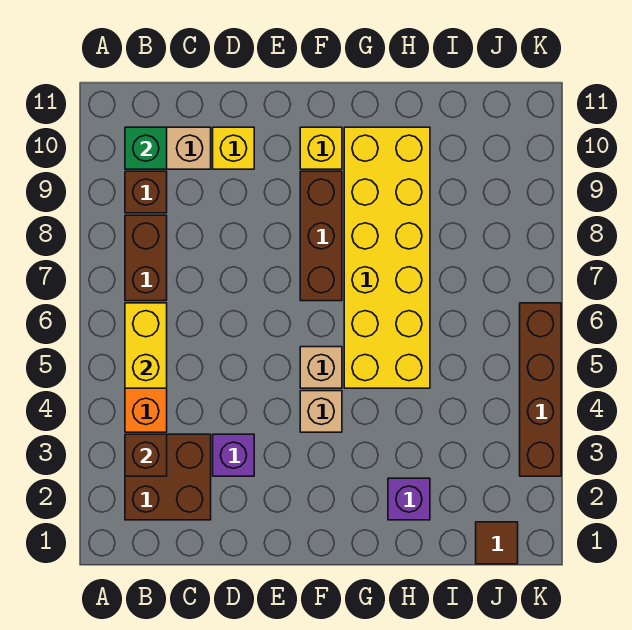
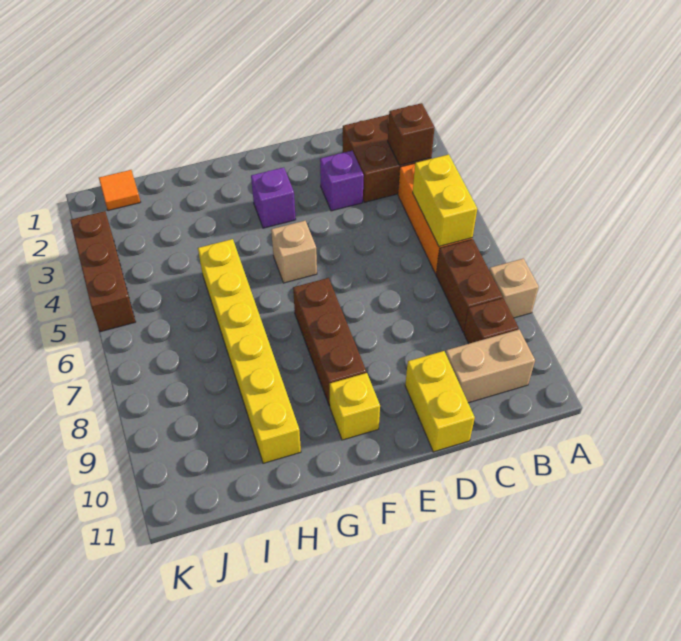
green brick B10 level 2 -> none
yellow brick D10 level 1 -> yellow brick D10:D11 level 1
tan brick F4 level 1 -> tan brick A8 level 1
yellow brick G5:H10 level 1 -> yellow brick H5:H10 level 1
purple brick H2 level 1 -> purple brick F3 level 1
brown tile J1 level 1 -> orange tile J1 level 1
brown brick K3:K6 level 1 -> brown brick K3:K5 level 1

